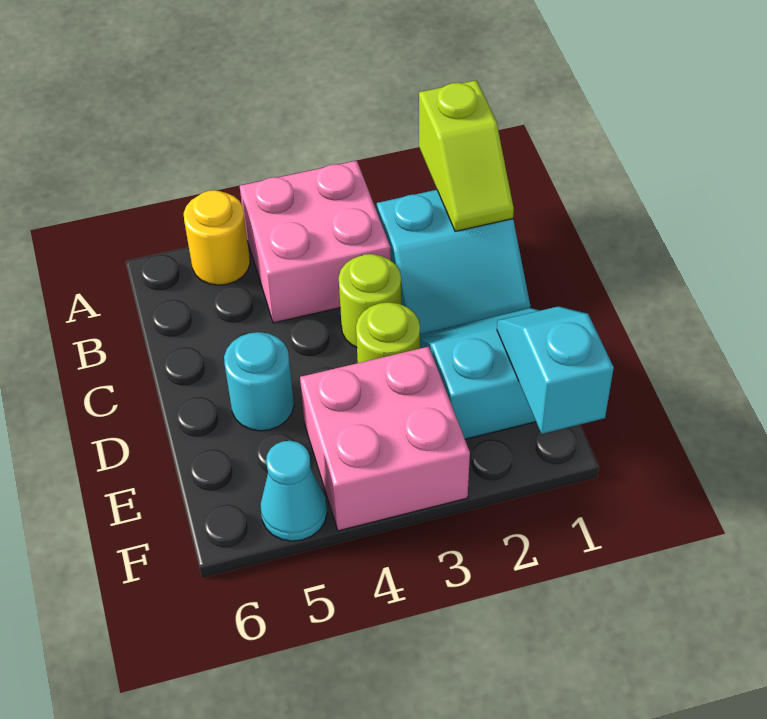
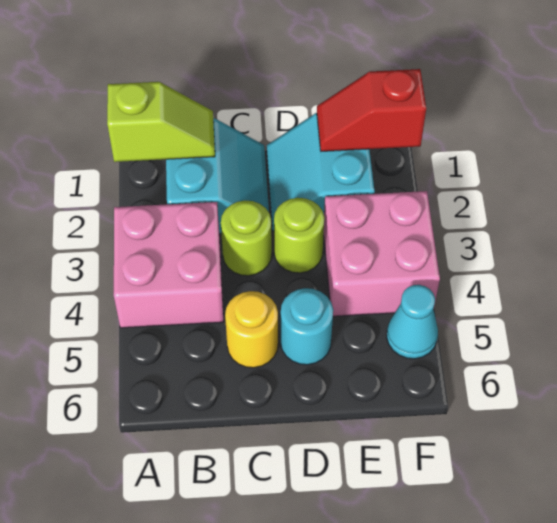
yellow round brick A5 level 1 -> yellow round brick C5 level 1
cyan slope E1:F1 level 2 top F -> red slope E1:F1 level 2 top F

